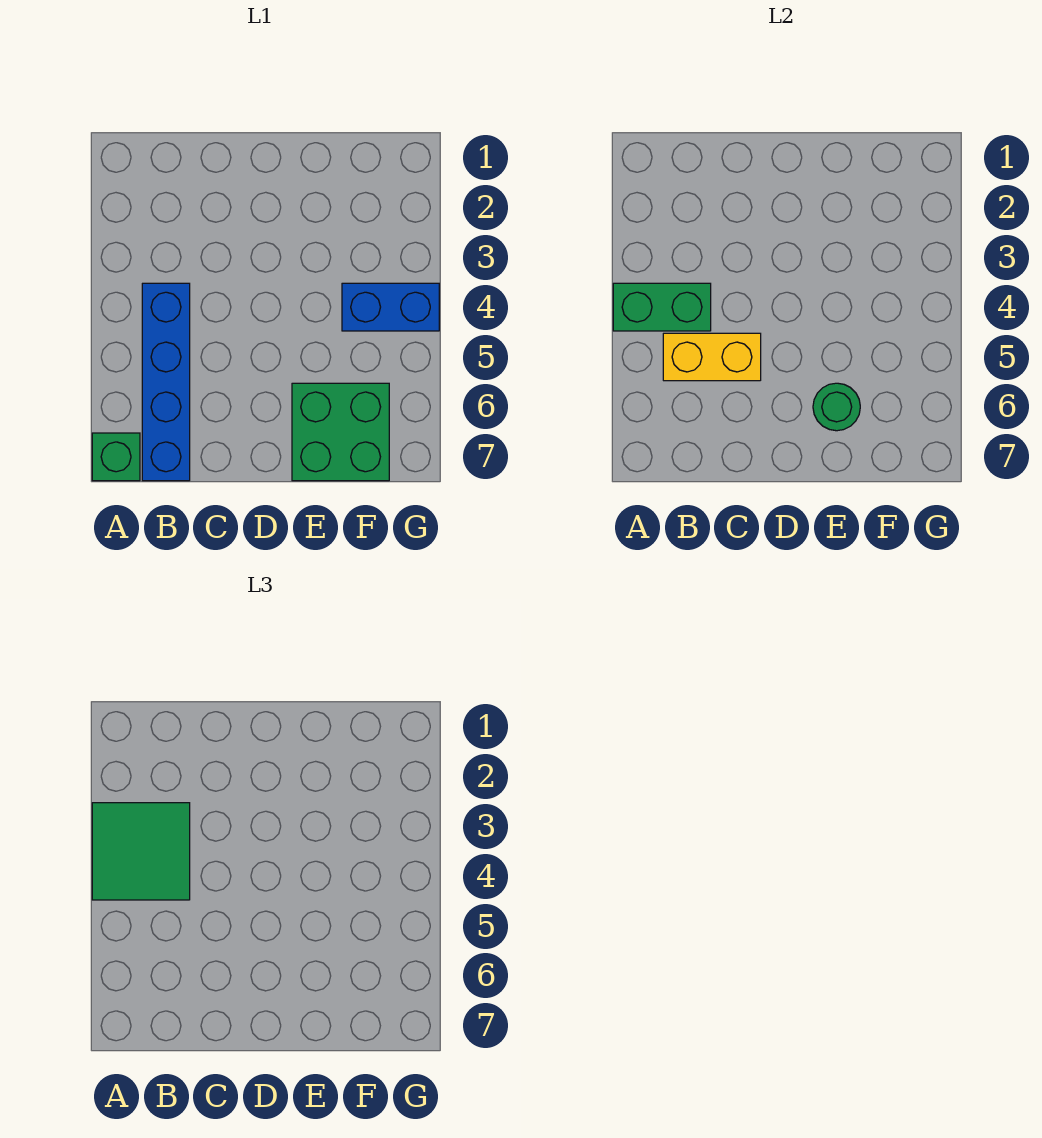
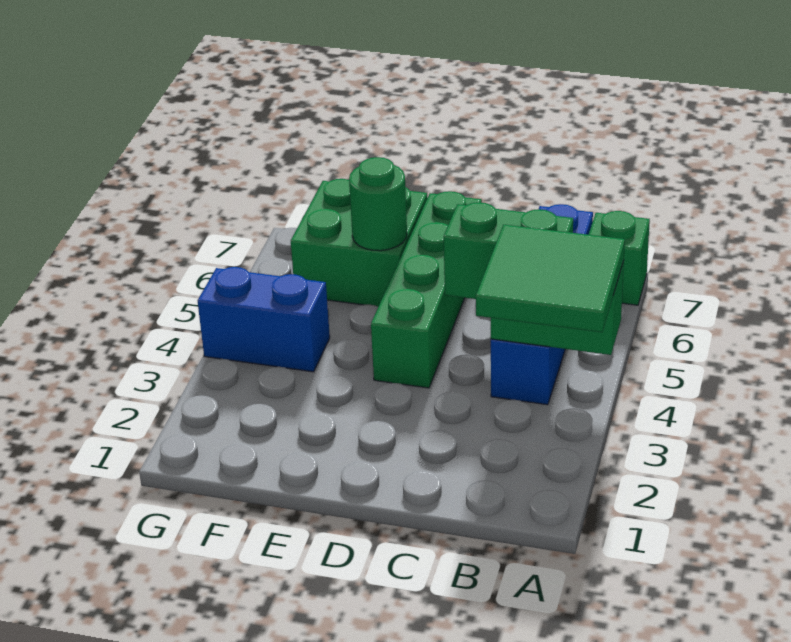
yellow brick B5:C5 level 2 -> green brick B5:C5 level 2
none -> green brick D4:D7 level 1

